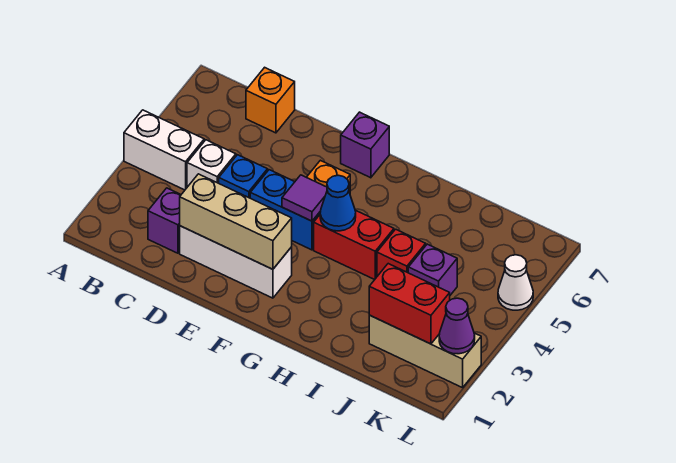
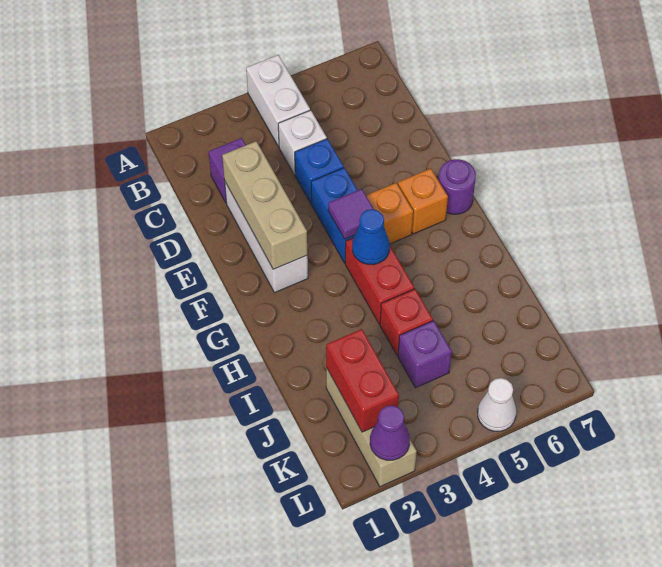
orange brick C7 level 1 -> orange brick F6 level 1
purple brick F7 level 1 -> purple round brick F7 level 1

